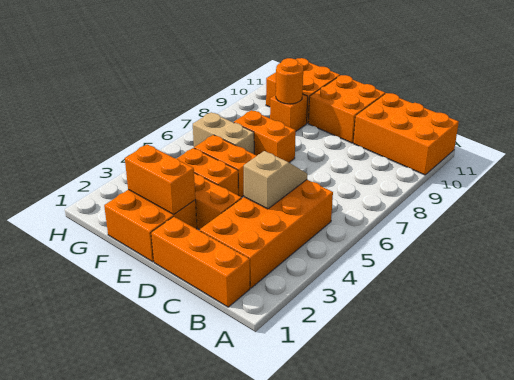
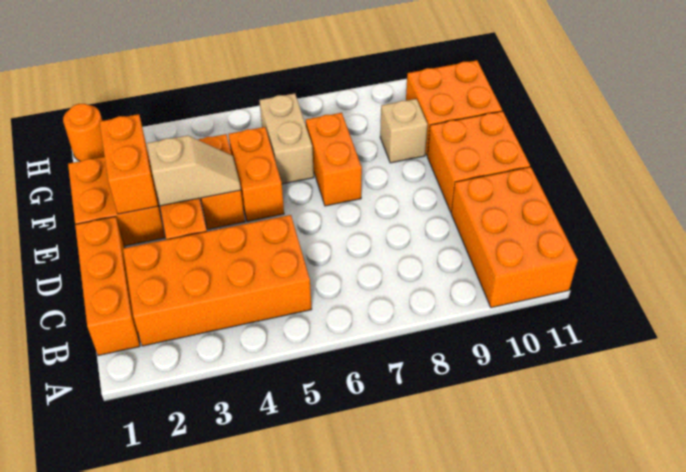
tan slope C4:C5 level 2 top 4 -> tan slope E3:E4 level 2 top 3
orange brick F9 level 1 -> tan brick F9 level 1
orange round brick F9 level 2 -> orange round brick H1 level 1

